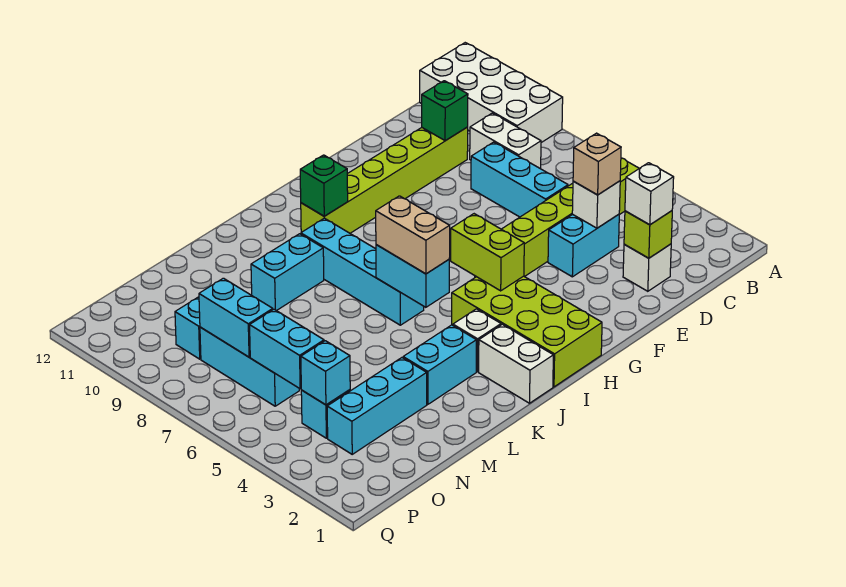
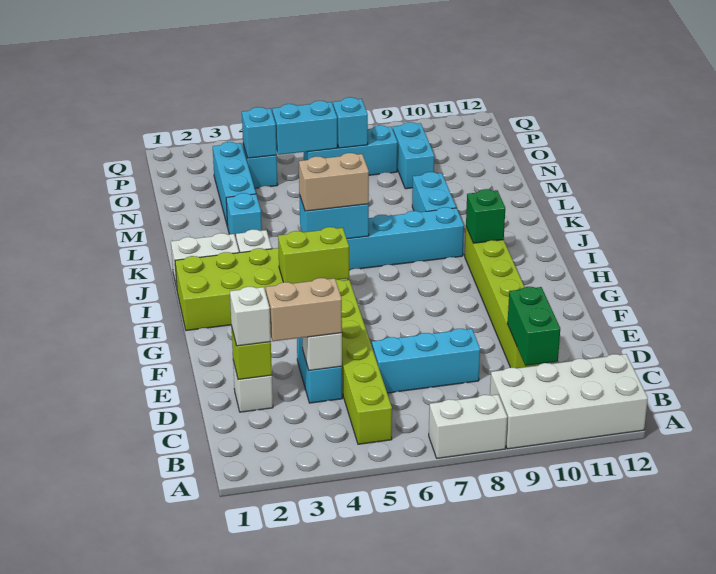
white brick C8:C9 level 1 -> white brick A7:A8 level 1
tan brick D4 level 3 -> tan brick D3:D4 level 3
green brick D10 level 2 -> green brick C10:D10 level 2
cyan brick K3:L3 level 1 -> cyan brick L3 level 1
cyan brick O7:O8 level 2 -> cyan brick O7 level 2

